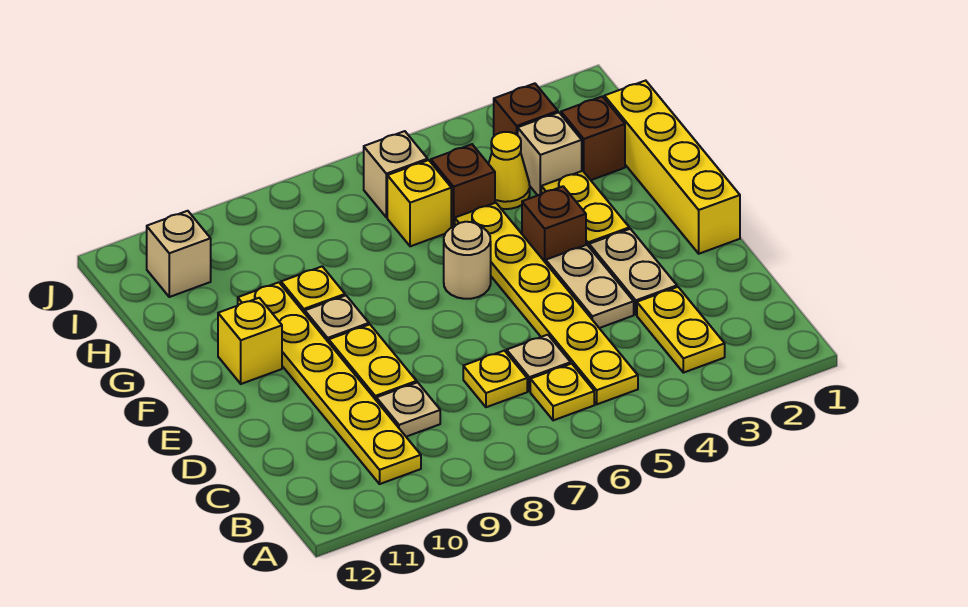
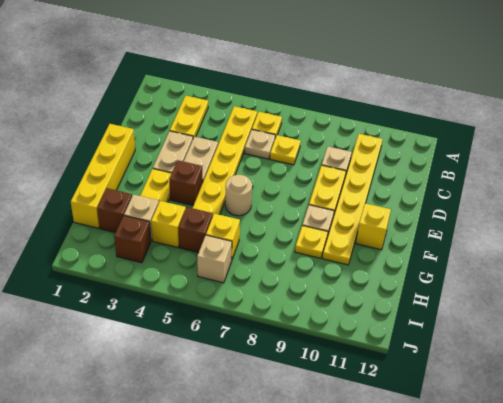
yellow cone H4 level 1 -> yellow brick H4 level 1
tan brick I11 level 1 -> none

